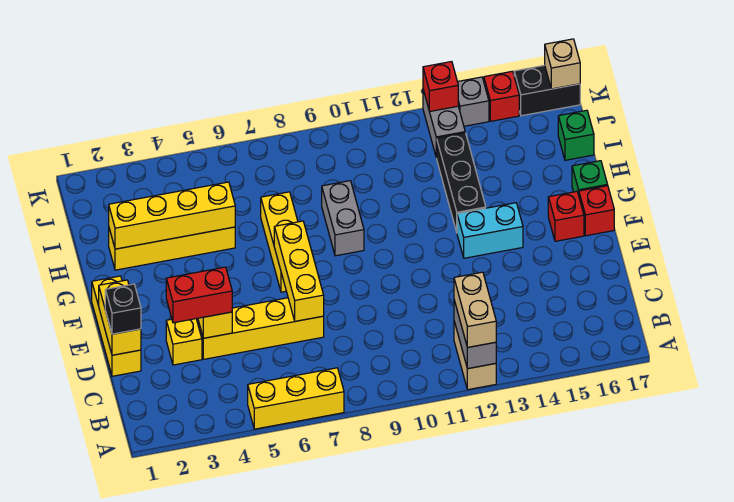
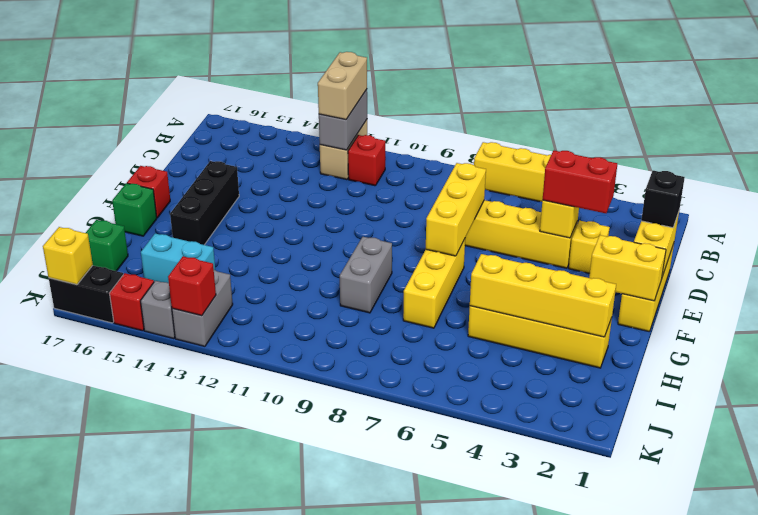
none -> yellow brick F1:F2 level 2
cyan brick F13:F14 level 1 -> cyan brick I14:I15 level 1
red brick F16 level 1 -> red brick B11 level 1
black brick G13:I13 level 1 -> black brick E15:G15 level 1
tan brick K17 level 2 -> yellow brick K17 level 2

